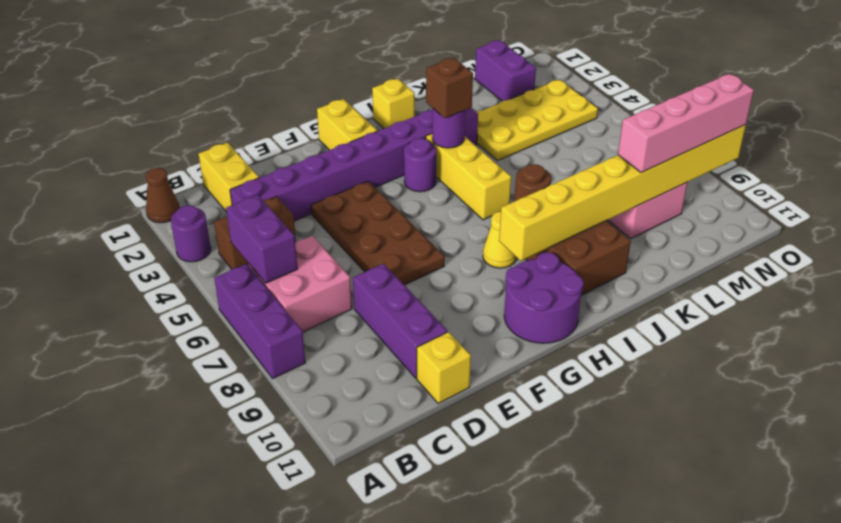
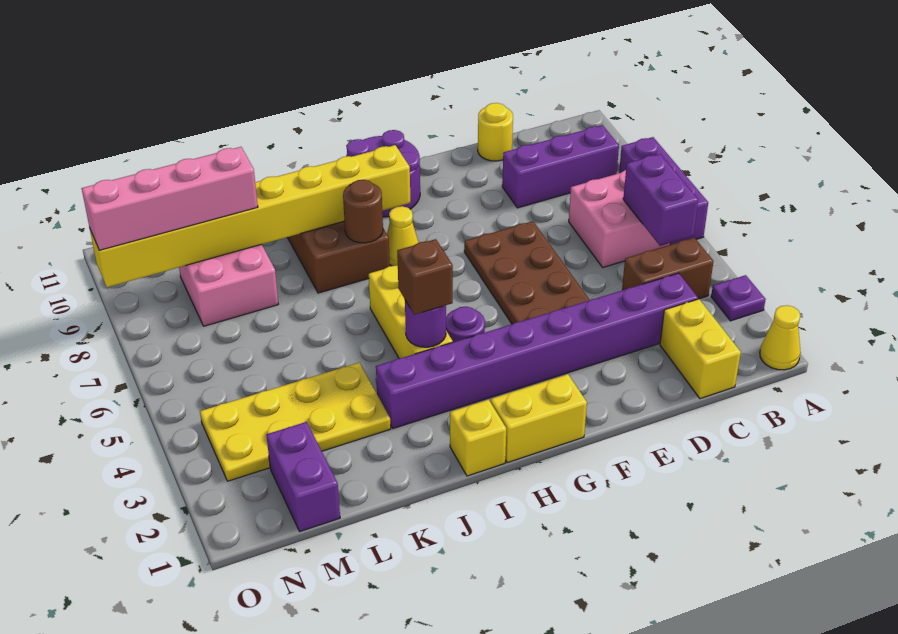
brown cone A1 level 1 -> yellow cone A1 level 1
purple round brick A3 level 1 -> purple plate A3 level 1
purple brick D8:D10 level 1 -> purple brick B9:D9 level 1
yellow brick D11 level 1 -> yellow round brick D11 level 1
yellow brick G1:G2 level 1 -> yellow brick G1:H1 level 1

